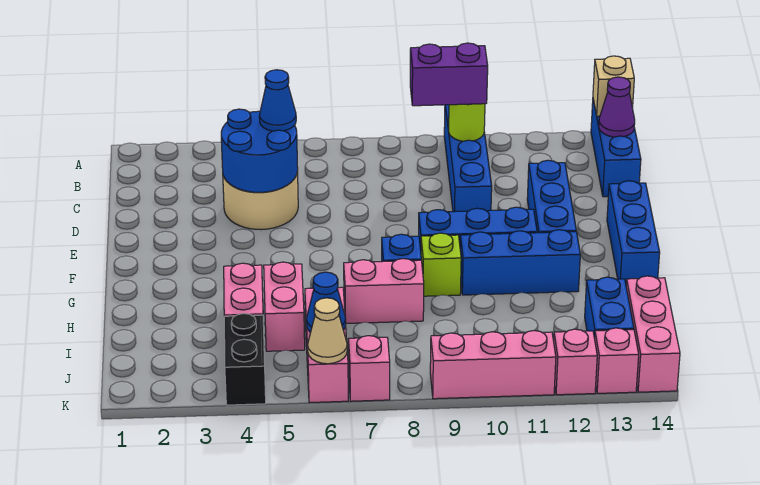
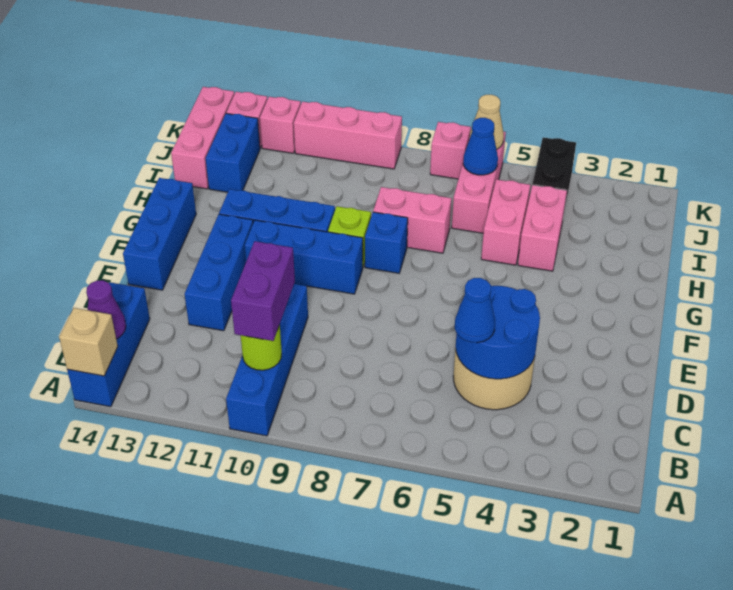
purple brick B9:B10 level 3 -> purple brick B10:C10 level 3

